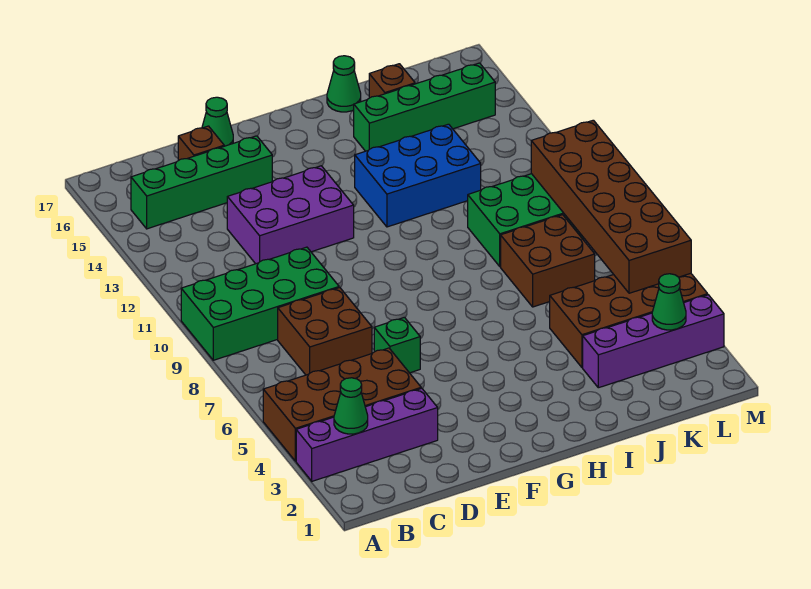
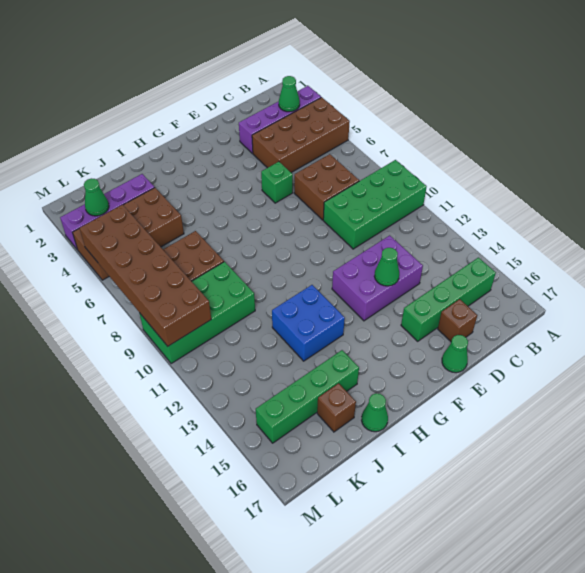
none -> green cone E13 level 2
blue brick H12:J13 level 1 -> blue brick H12:I13 level 1

